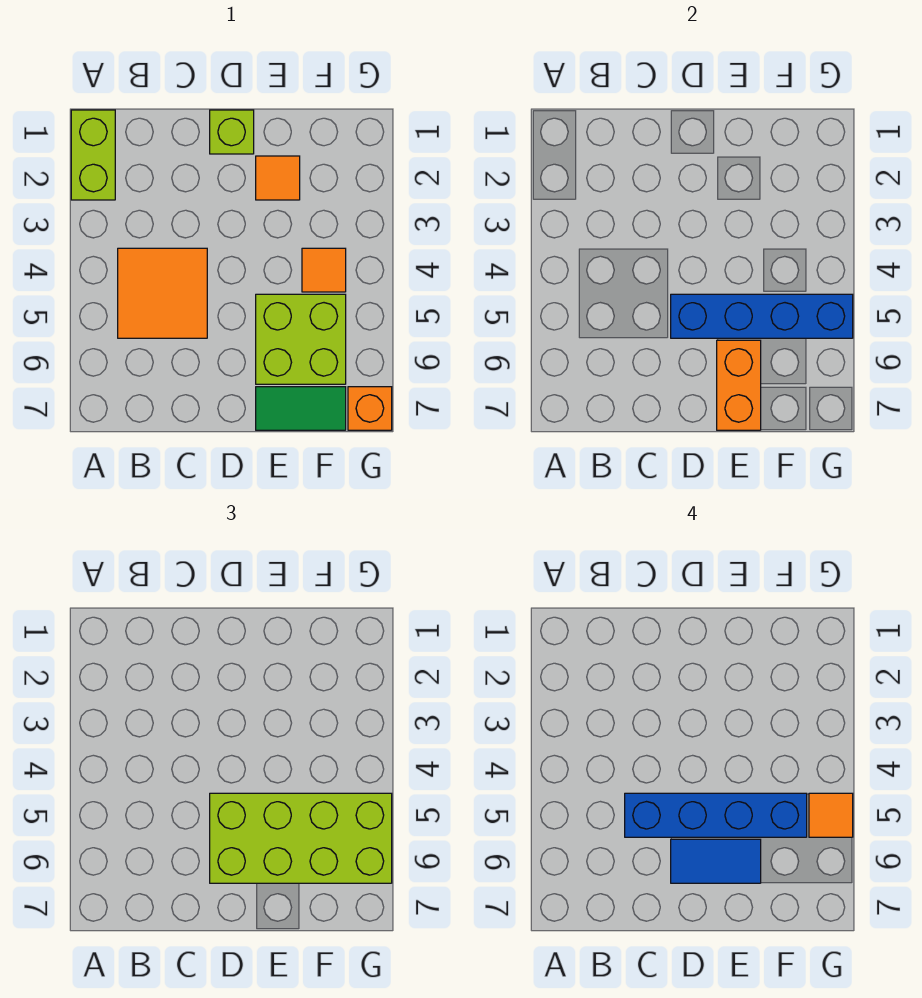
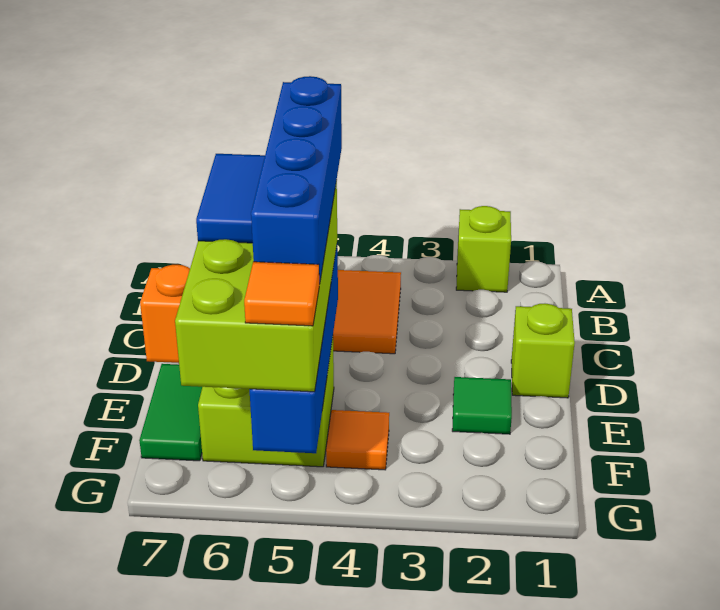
lime brick A1:A2 level 1 -> lime brick A2 level 1
orange tile E2 level 1 -> green tile E2 level 1
orange brick G7 level 1 -> none

